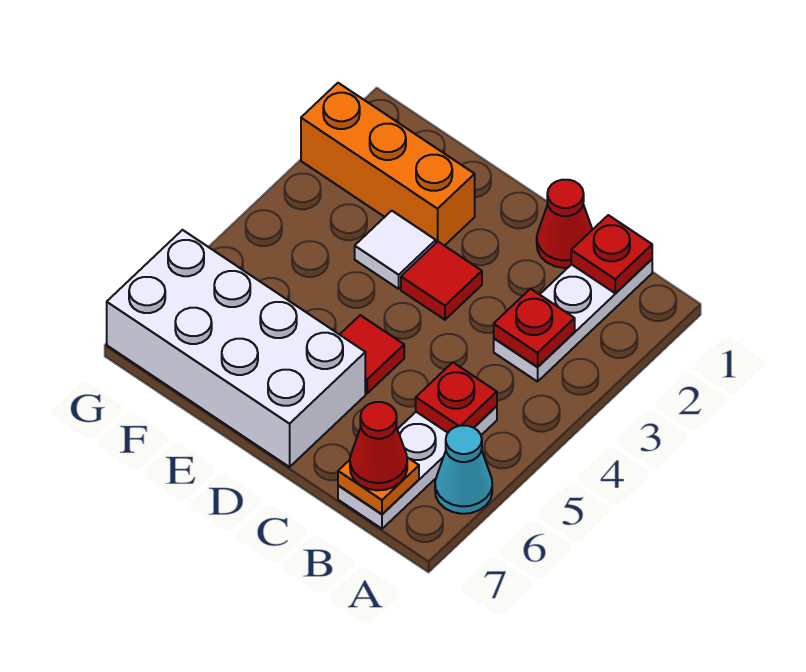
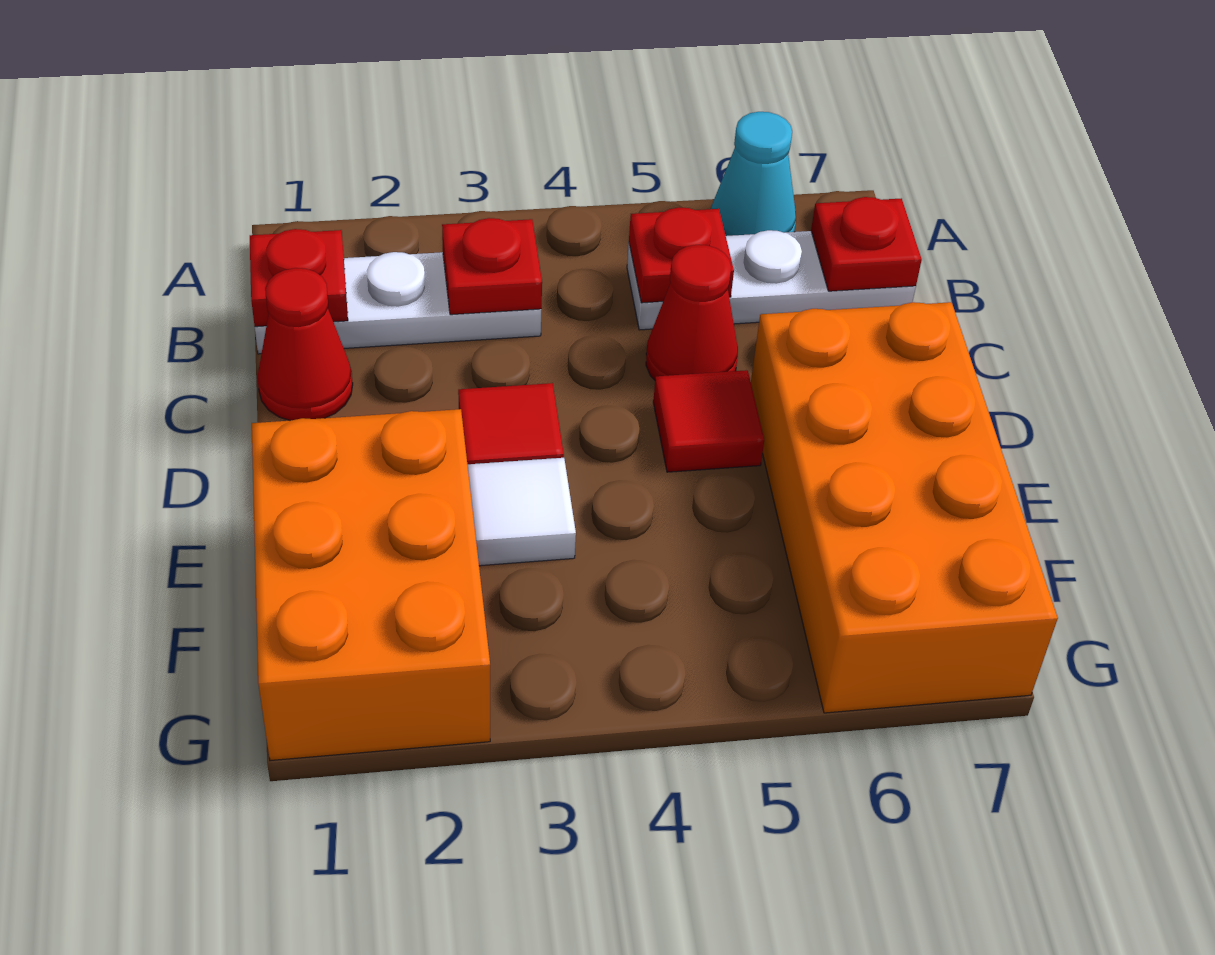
orange plate B7 level 2 -> red plate B7 level 2
red cone B7 level 3 -> red cone C5 level 1
white brick D6:G7 level 1 -> orange brick D6:G7 level 1
orange brick E2:G2 level 1 -> orange brick E1:G2 level 1

